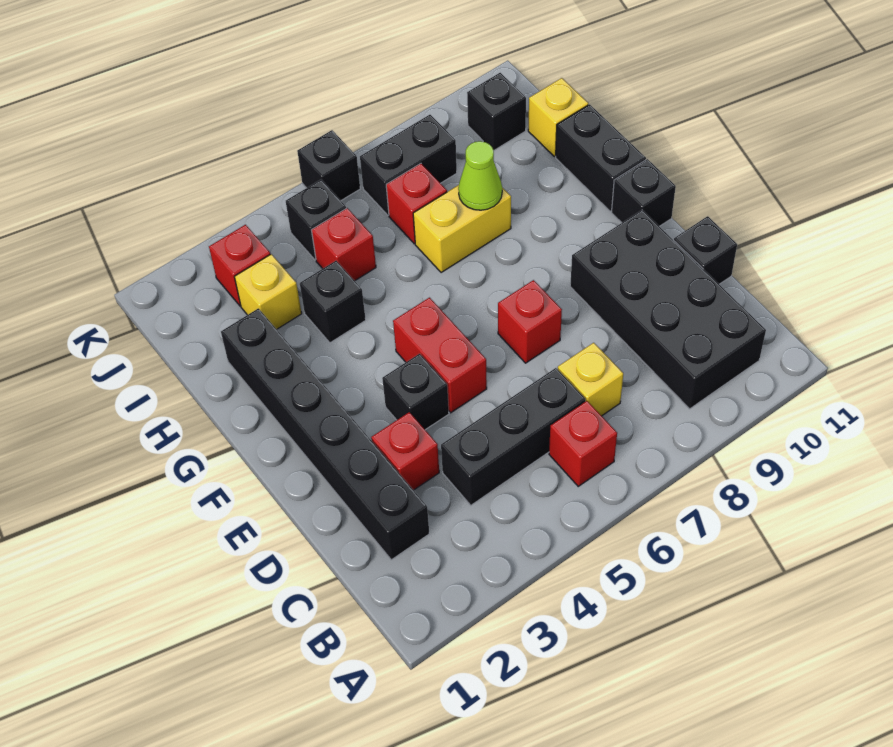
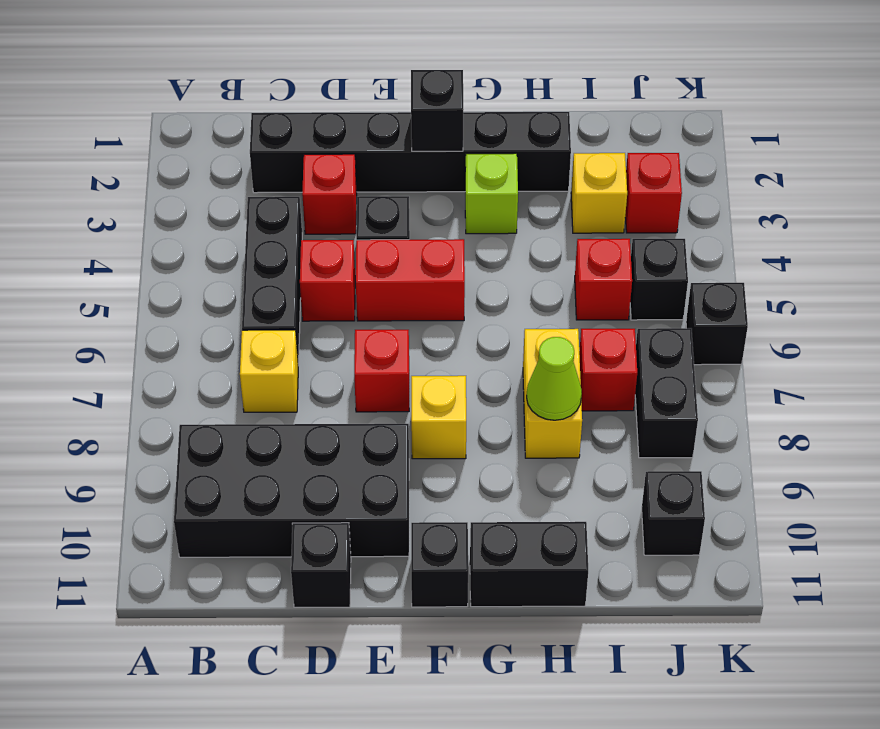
red brick B6 level 1 -> red brick D5 level 1
none -> lime brick G3 level 1
black brick H4 level 1 -> black brick F2 level 2
yellow brick I11 level 1 -> yellow brick F8 level 1

